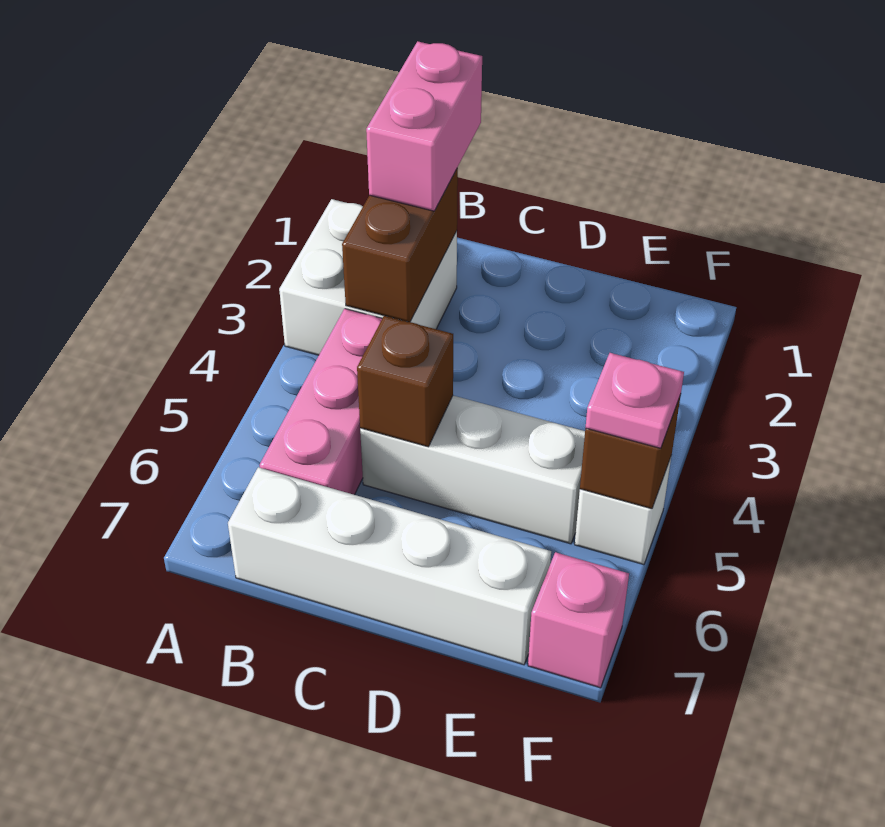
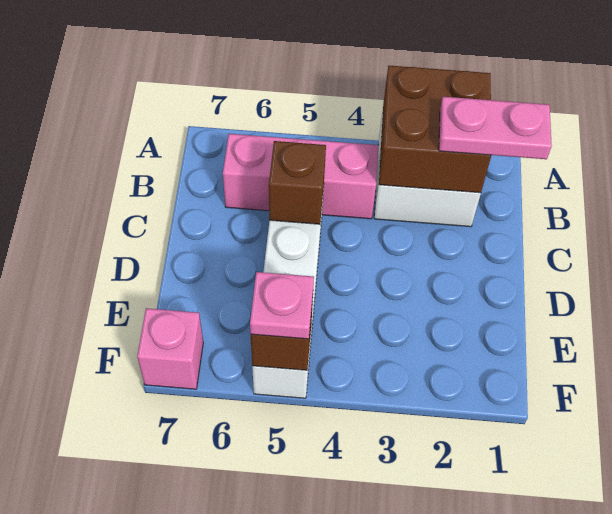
pink brick B1:B2 level 3 -> pink plate B1:B2 level 3
brown brick B2:B3 level 2 -> brown brick A2:B3 level 2
white brick B7:E7 level 1 -> none

